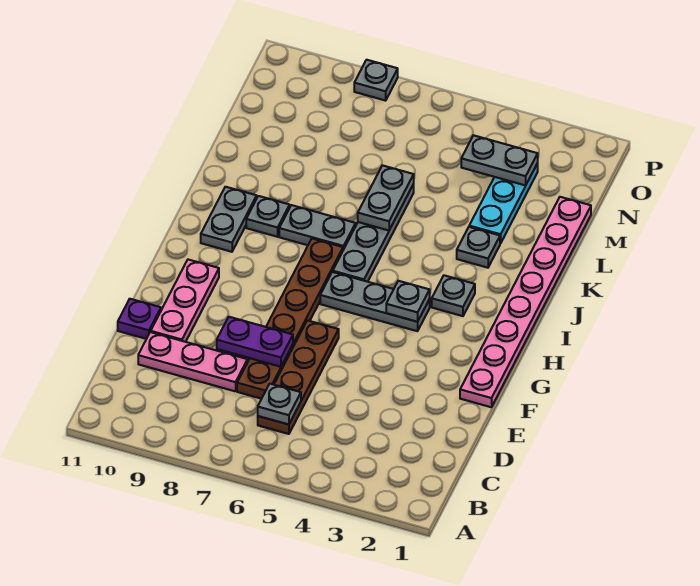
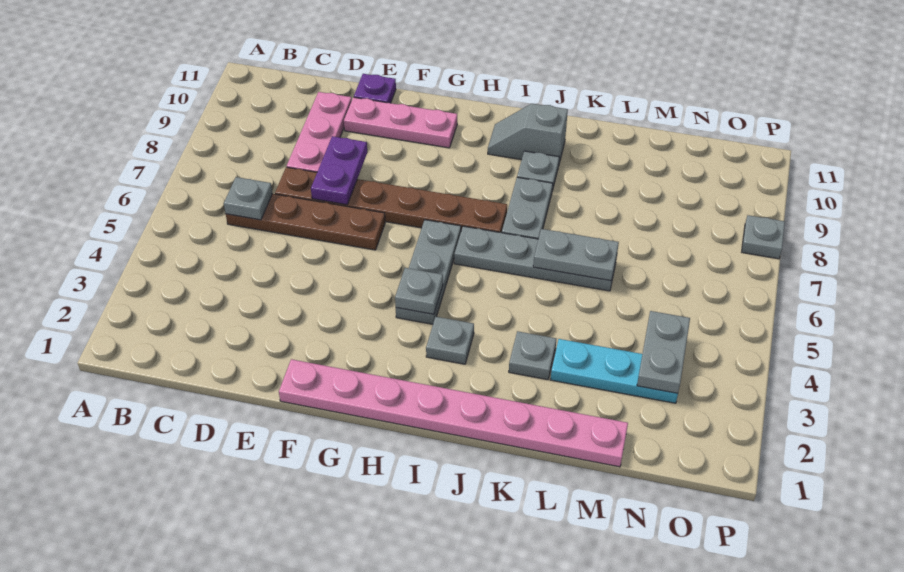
grey plate I10:J10 level 1 -> grey slope I10:J10 level 1 top J

